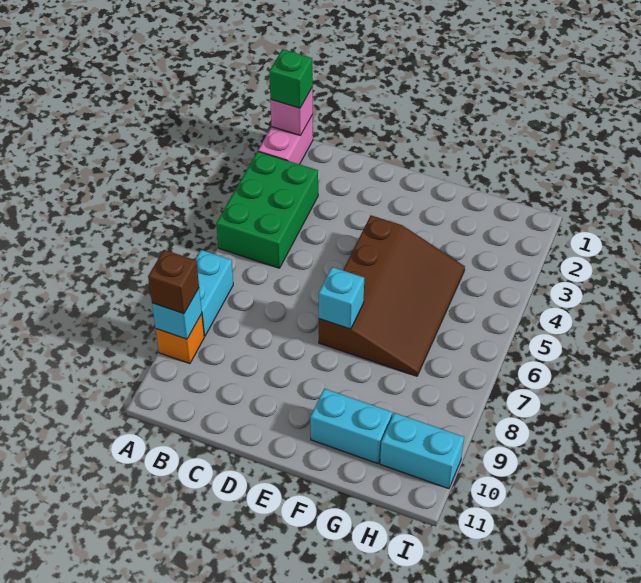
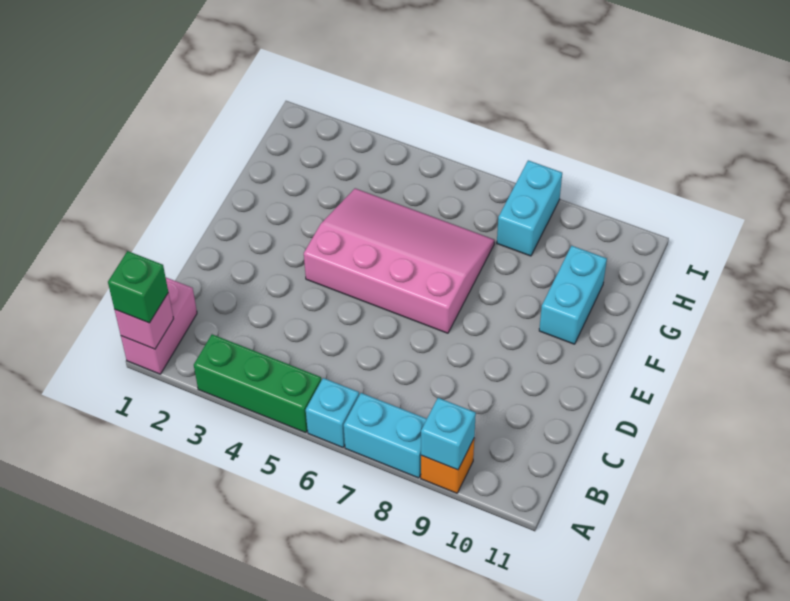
pink brick A1:A2 level 1 -> pink brick A1:B1 level 1
green brick A3:B5 level 1 -> green brick A3:A5 level 1
brown brick A9 level 3 -> none
brown slope E4:G7 level 1 top E -> pink slope E4:G7 level 1 top E
cyan brick E7 level 2 -> cyan brick A6 level 1
cyan brick H10:I10 level 1 -> cyan brick H8:I8 level 1

